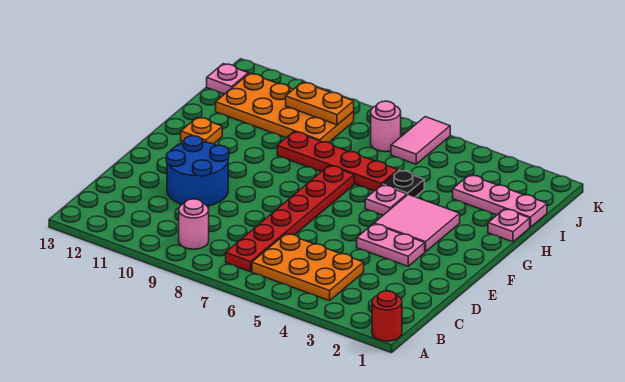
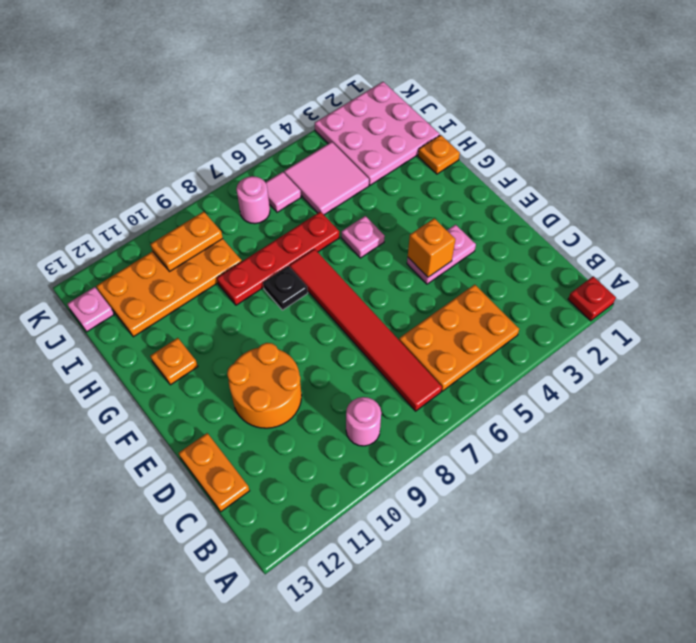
red round brick A1 level 1 -> red plate A1 level 1
red plate B7:G7 level 1 -> red tile B7:G7 level 1
none -> orange plate C13:D13 level 1
blue round brick D10:E11 level 1 -> orange round brick D10:E11 level 1
none -> orange brick E4 level 2
pink tile F3:G4 level 1 -> pink tile I4:J5 level 1
pink plate H1 level 1 -> orange plate H1 level 1
black plate H5 level 1 -> black plate G8 level 1
pink plate I1:I3 level 1 -> pink plate I1:K3 level 1
pink tile J6:K6 level 1 -> pink tile J6 level 1

